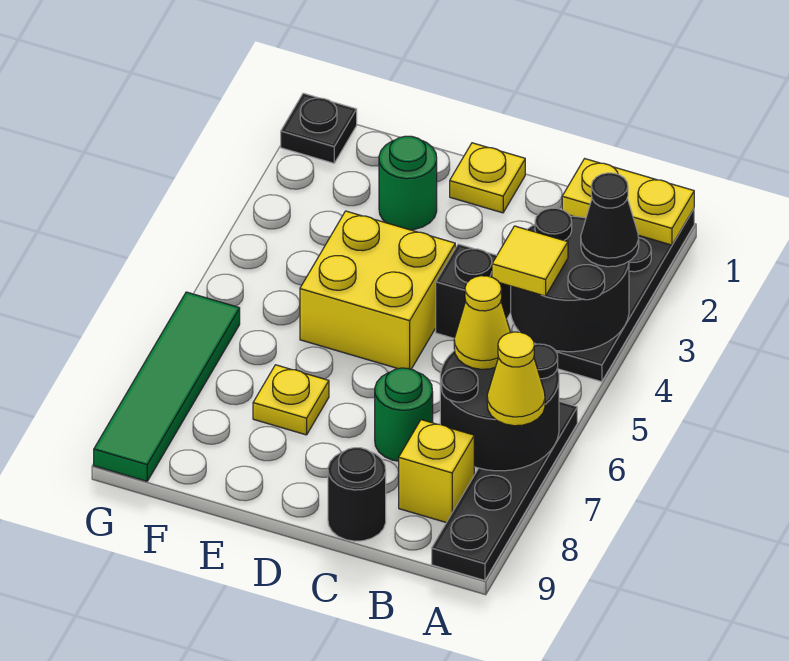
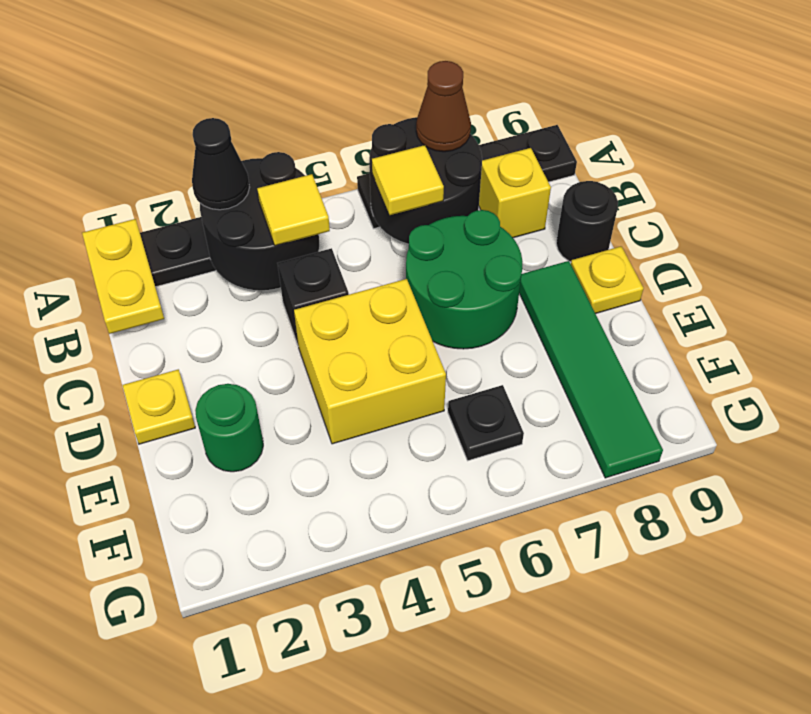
yellow cone A7 level 3 -> brown cone A7 level 3
yellow cone B6 level 3 -> yellow tile B6 level 3
green round brick C7 level 1 -> green round brick C6:D7 level 1
yellow plate E7 level 1 -> yellow plate D9 level 1
black plate G1 level 1 -> black plate F6 level 1
green tile G6:G9 level 1 -> green tile D8:G8 level 1

